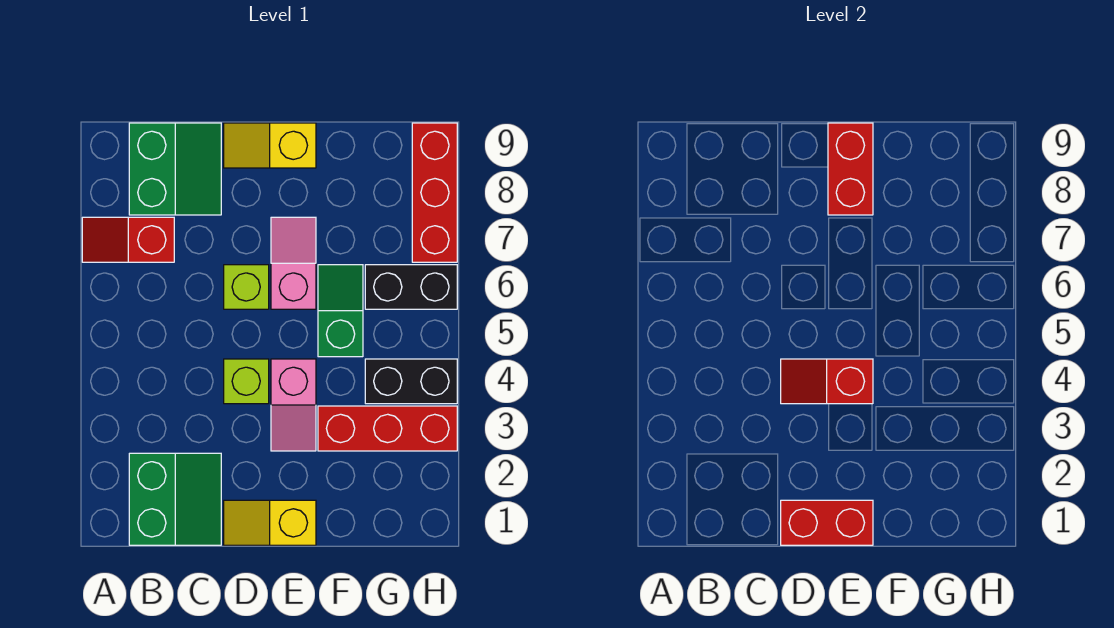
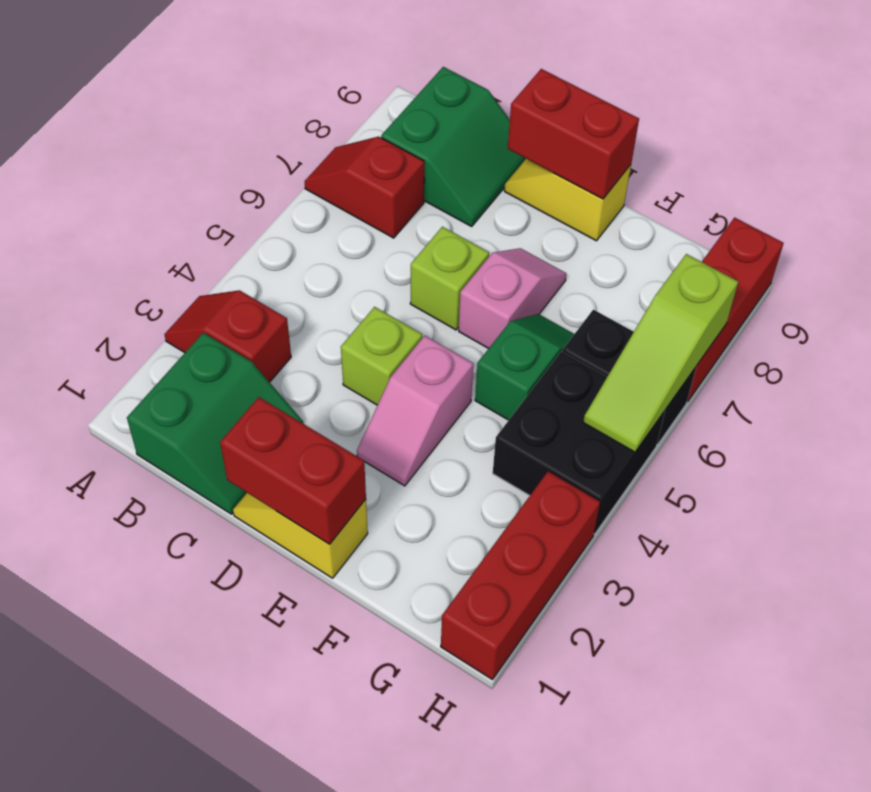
red slope D4:E4 level 2 top E -> red slope A3:B3 level 1 top B
red brick E8:E9 level 2 -> red brick D9:E9 level 2
red brick F3:H3 level 1 -> red brick H1:H3 level 1
black brick G4:H4 level 1 -> black brick G4:H5 level 1
none -> lime slope H5:H7 level 2 top 7

